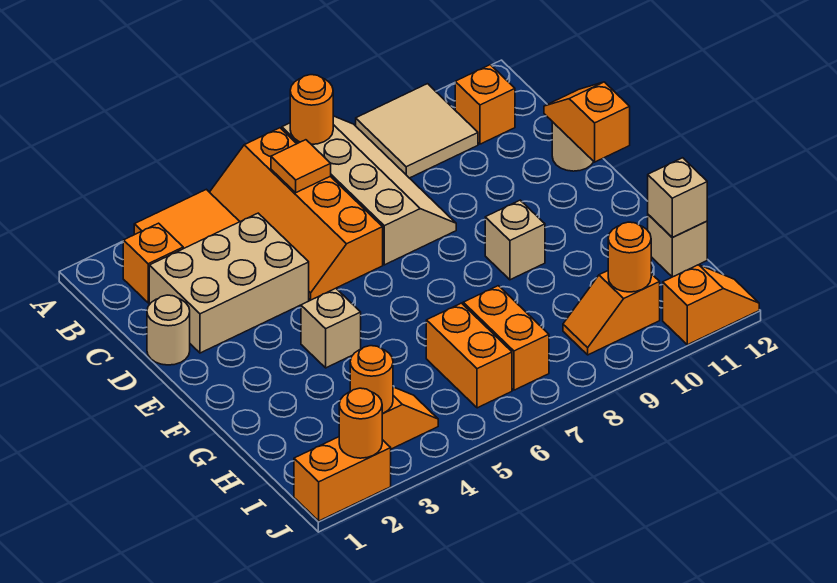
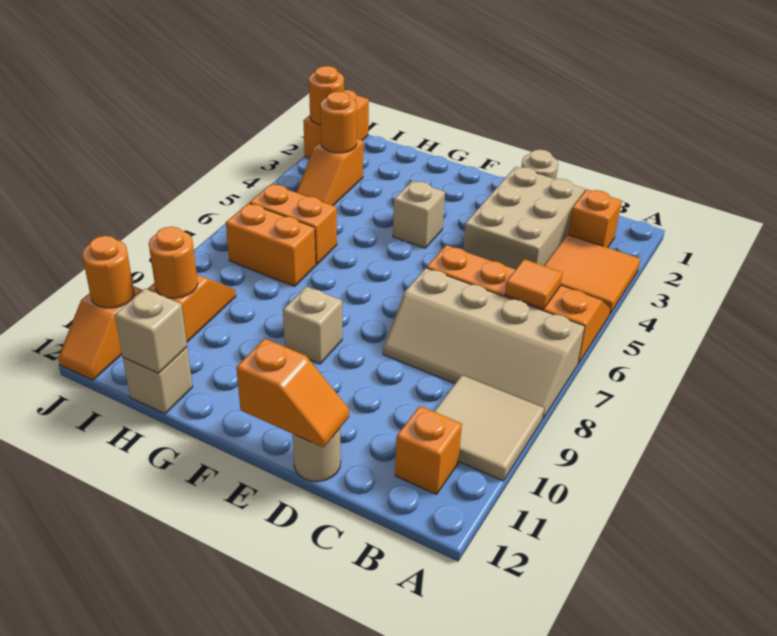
orange round brick A7 level 2 -> orange round brick J11 level 2

